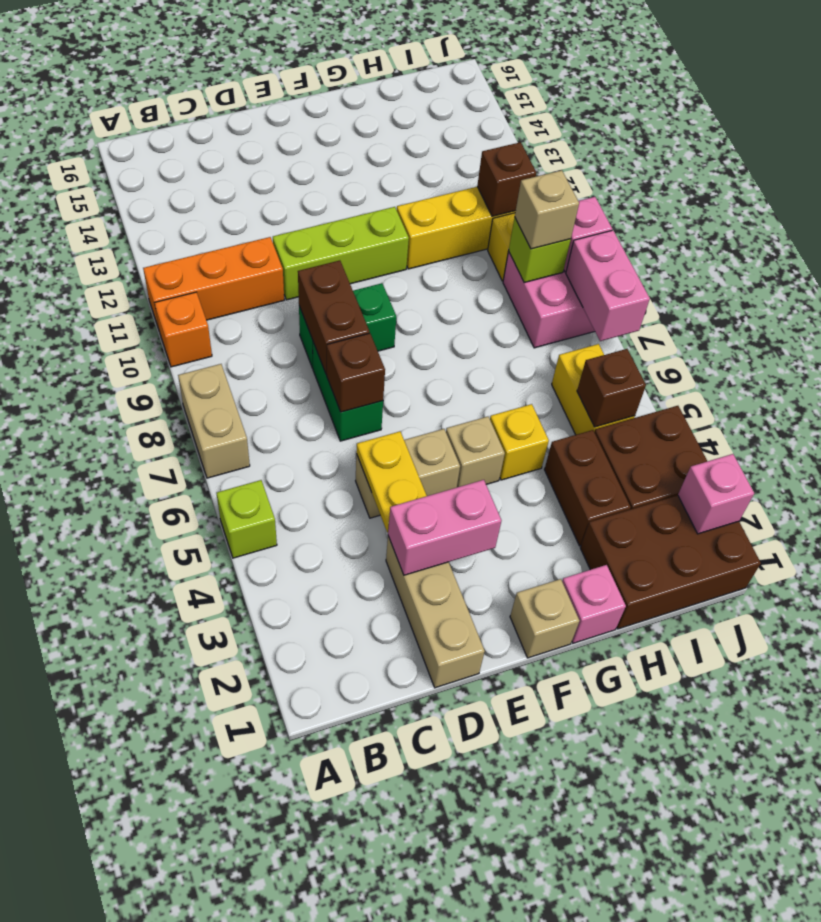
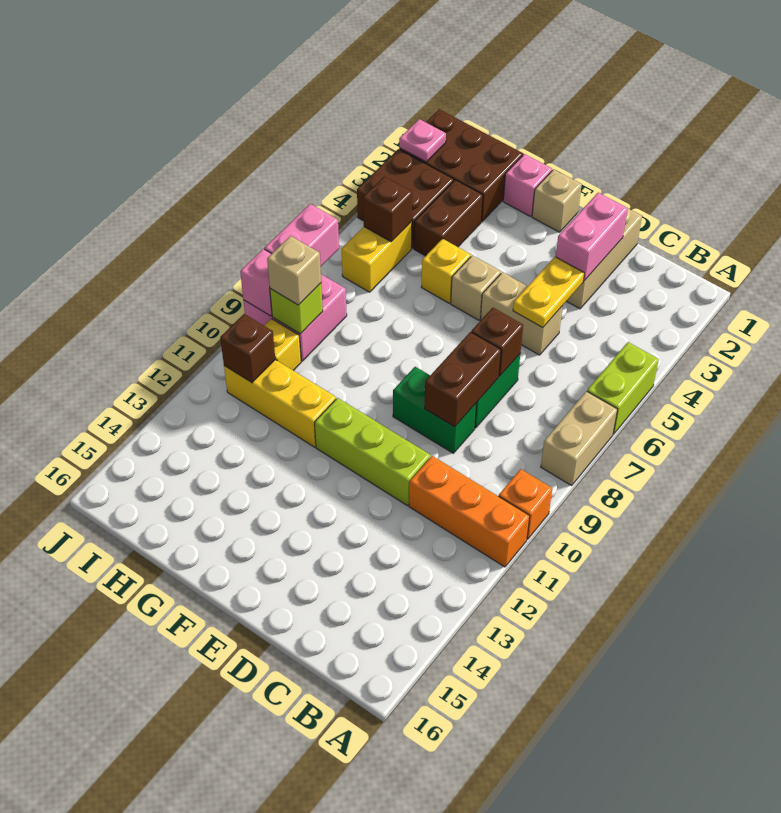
lime brick A5 level 1 -> lime brick A5:A6 level 1
pink brick D3:E3 level 2 -> pink brick D2:D3 level 2
pink brick J2 level 2 -> pink plate J2 level 2

